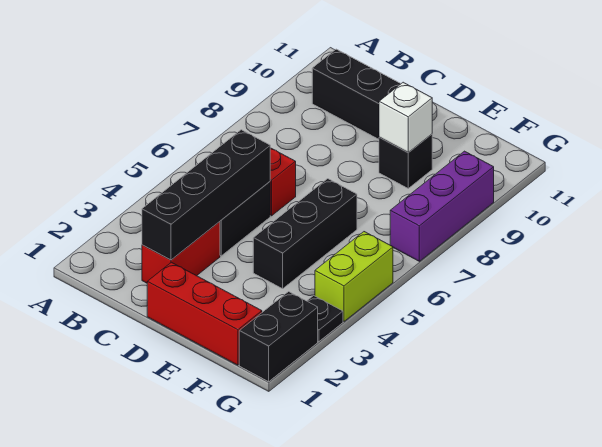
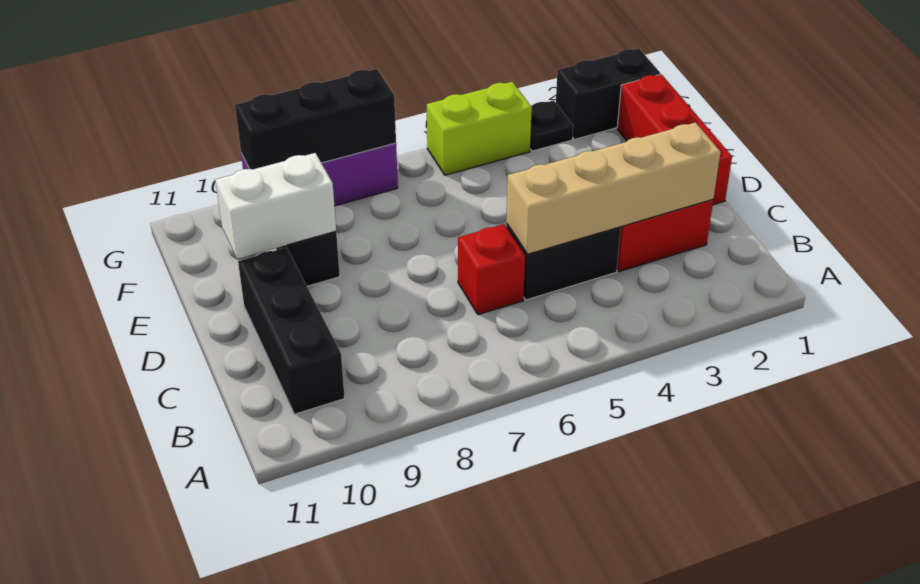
black brick C2:C5 level 2 -> tan brick C2:C5 level 2
black brick E4:E6 level 1 -> black brick G7:G9 level 2
white brick E9 level 2 -> white brick E9:E10 level 2

